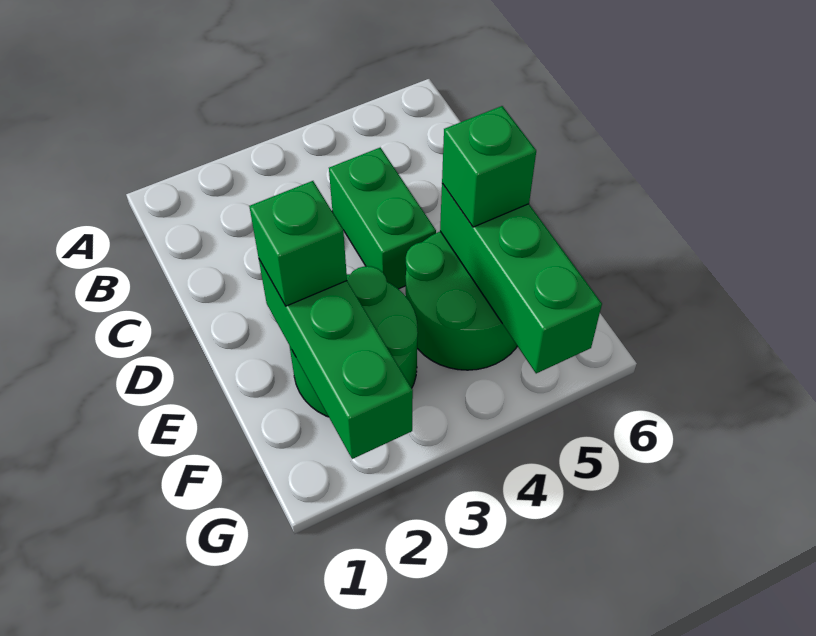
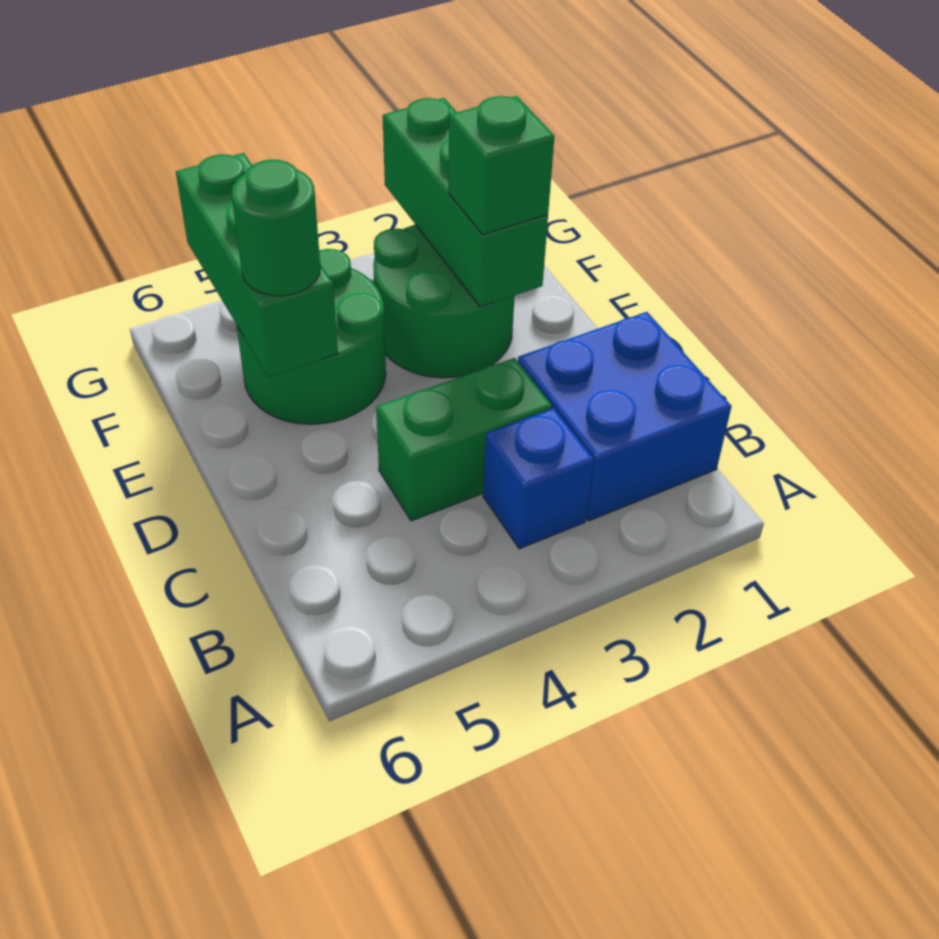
none -> blue brick B1:C2 level 1
none -> blue brick B3 level 1
green brick C4:D4 level 1 -> green brick C3:C4 level 1
green brick E5 level 3 -> green round brick E5 level 3

